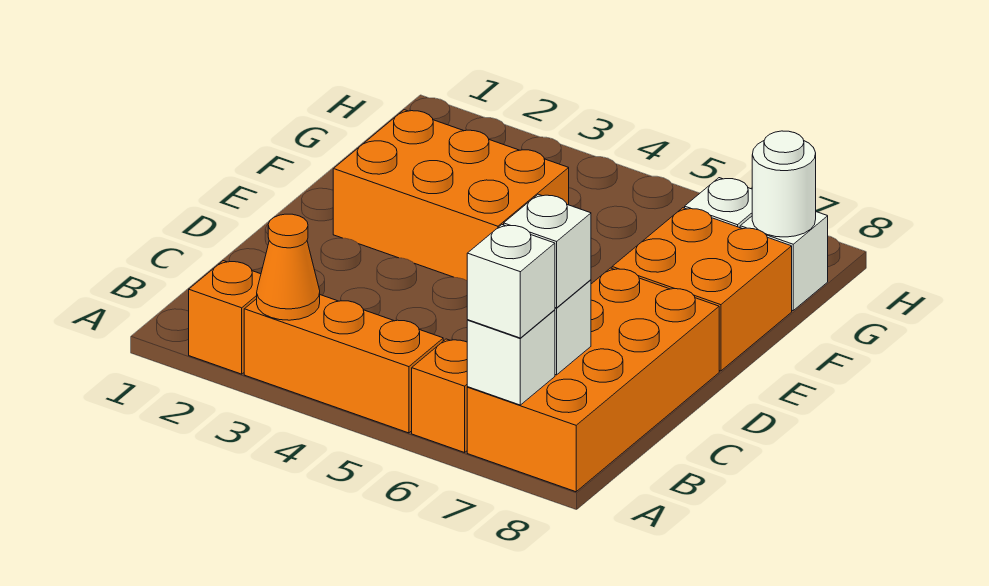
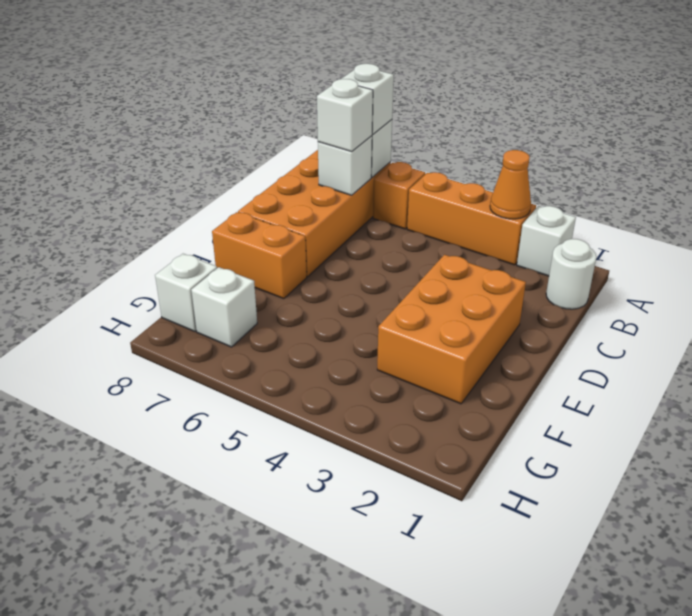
orange brick A2 level 1 -> white brick A2 level 1
orange brick E2:F4 level 1 -> orange brick D2:F3 level 1
orange brick E7:F8 level 1 -> orange brick E7:E8 level 1
white round brick G8 level 2 -> white round brick B1 level 1

